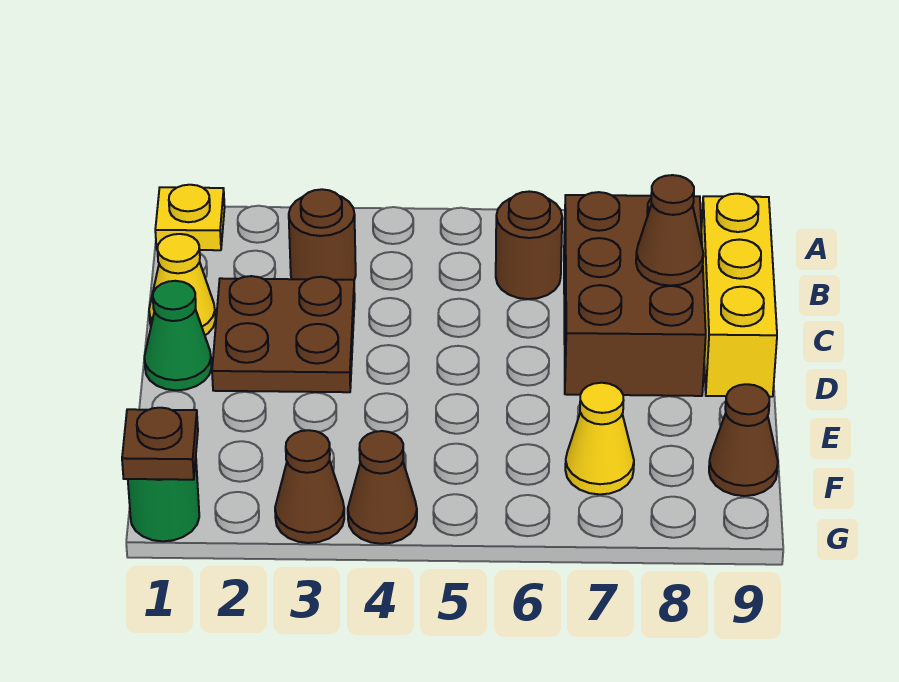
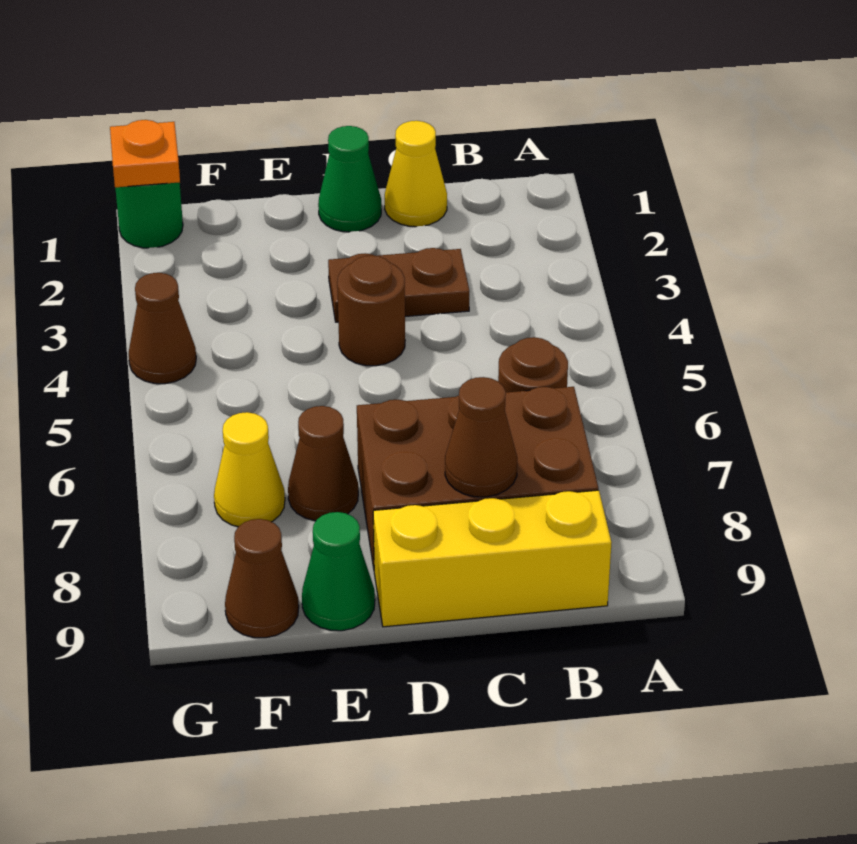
yellow plate A1 level 1 -> none
brown round brick B3 level 1 -> brown round brick D4 level 1
brown plate C2:D3 level 1 -> brown plate C3:D3 level 1
none -> green cone E9 level 1
brown plate G1 level 2 -> orange plate G1 level 2
brown cone G3 level 1 -> brown cone E7 level 1

